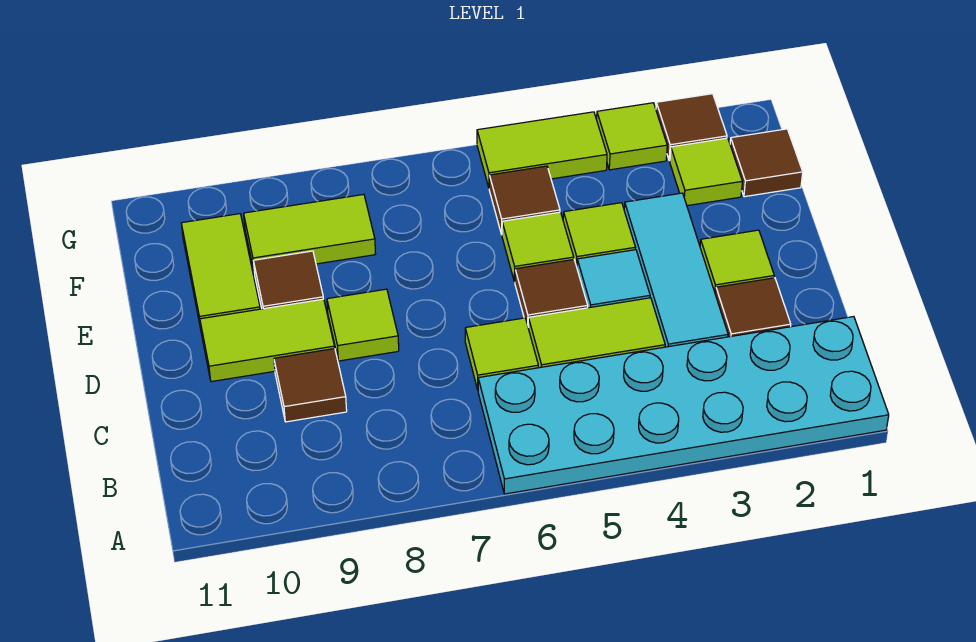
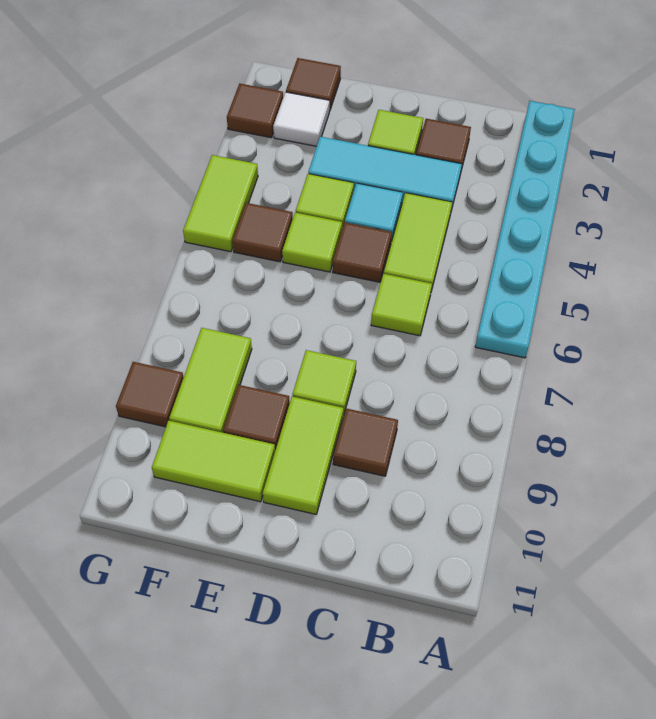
cyan plate A1:B6 level 1 -> cyan plate A1:A6 level 1
lime tile F2 level 1 -> white tile F2 level 1
lime tile G3 level 1 -> none
none -> brown tile G9 level 1

